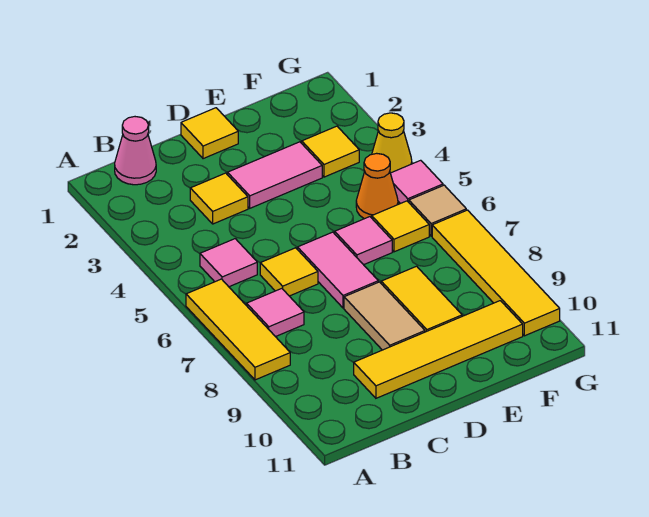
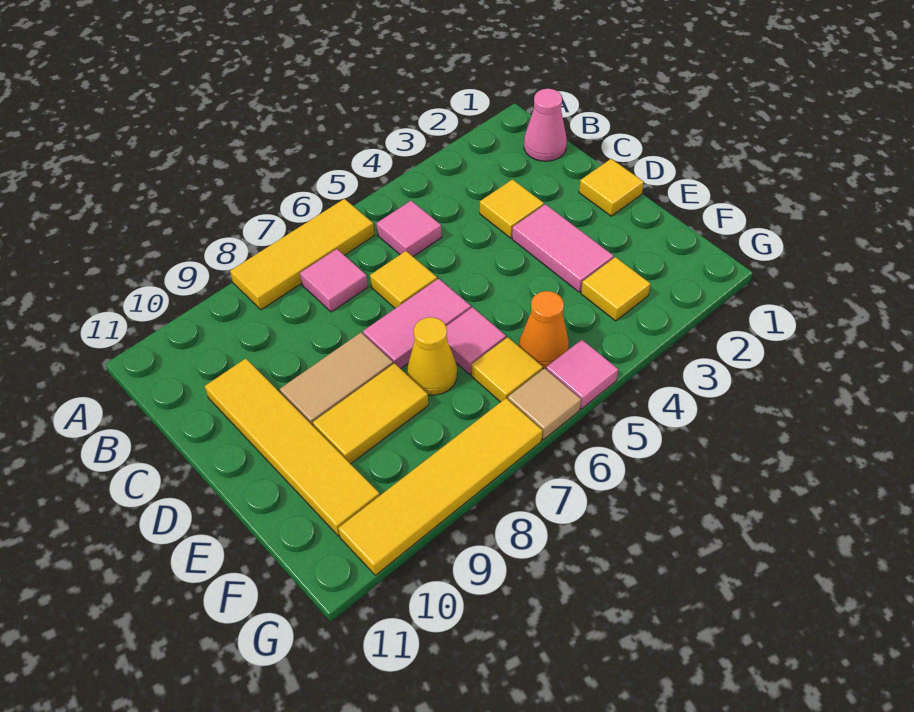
yellow cone G4 level 1 -> yellow cone E7 level 1

